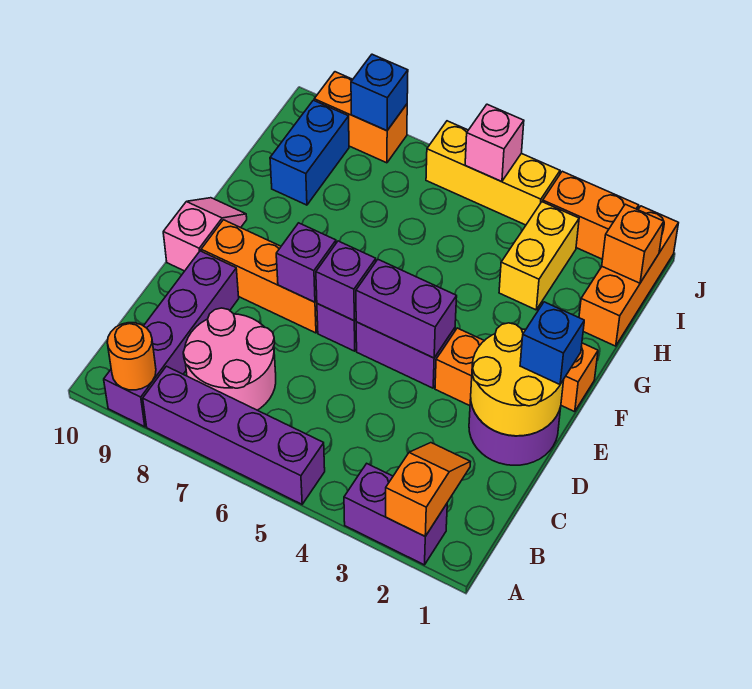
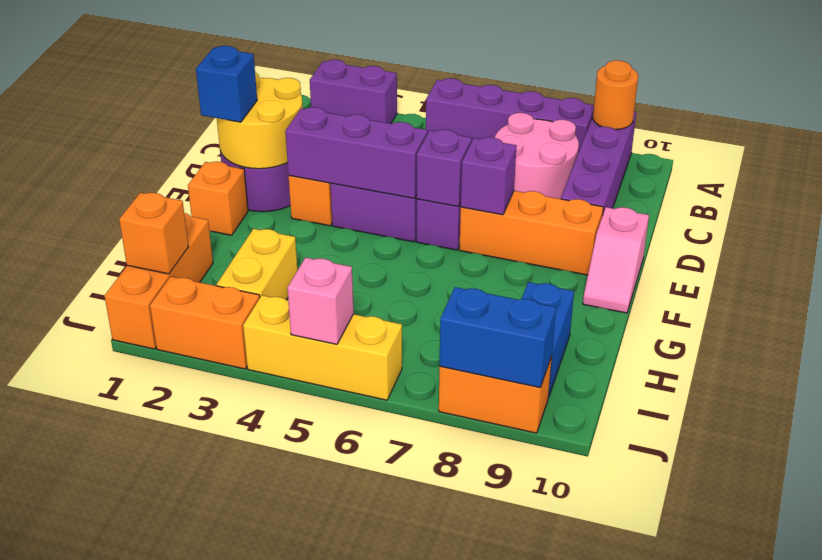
orange slope A2:B2 level 2 top A -> none
purple brick E4:E5 level 2 -> purple brick E3:E5 level 2
blue brick J8 level 2 -> blue brick J8:J9 level 2

